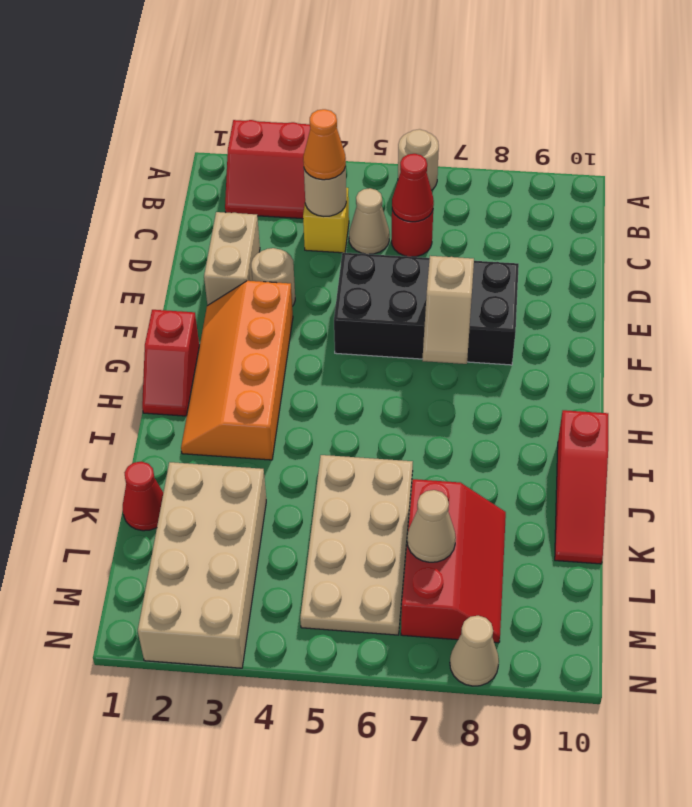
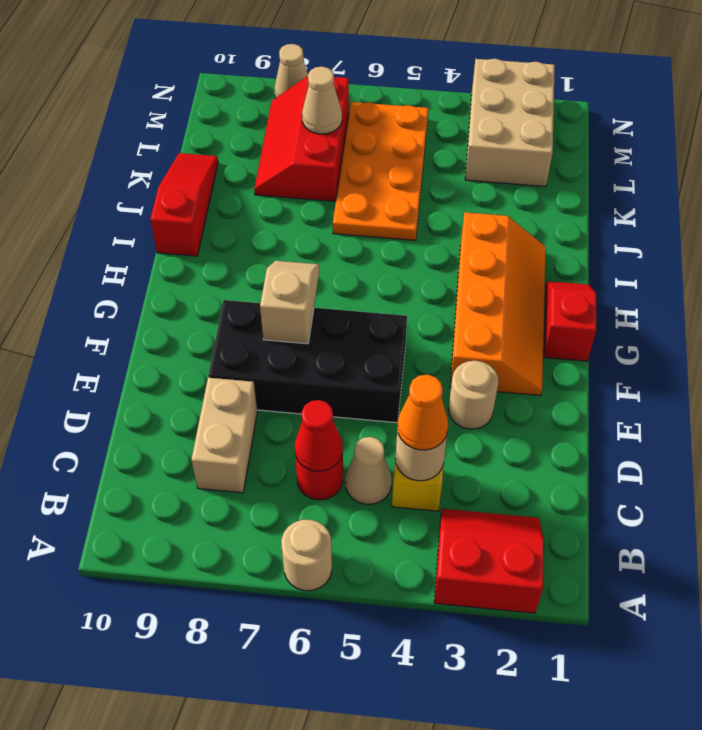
tan brick D2:E2 level 1 -> tan brick C8:D8 level 1
tan plate J5:M6 level 1 -> orange plate J5:M6 level 1
red cone K1 level 1 -> none
tan brick K2:N3 level 1 -> tan brick L2:N3 level 1

